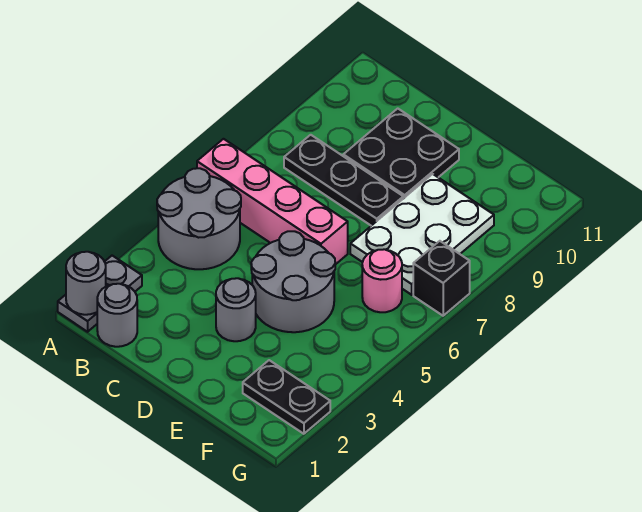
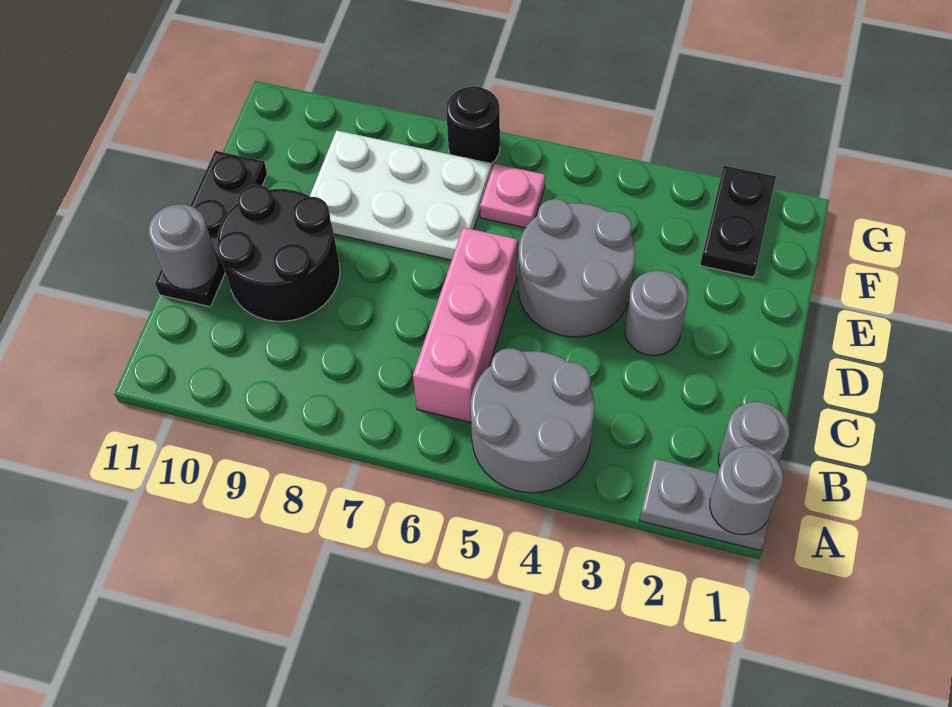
pink brick A6:D6 level 1 -> pink brick B6:D6 level 1
black plate B8:D8 level 1 -> black plate C11:E11 level 1
black plate C9:D10 level 1 -> black round brick C9:D10 level 1
none -> grey round brick C11 level 2
pink round brick F6 level 1 -> pink plate F6 level 1
black brick G7 level 1 -> black round brick G7 level 1

